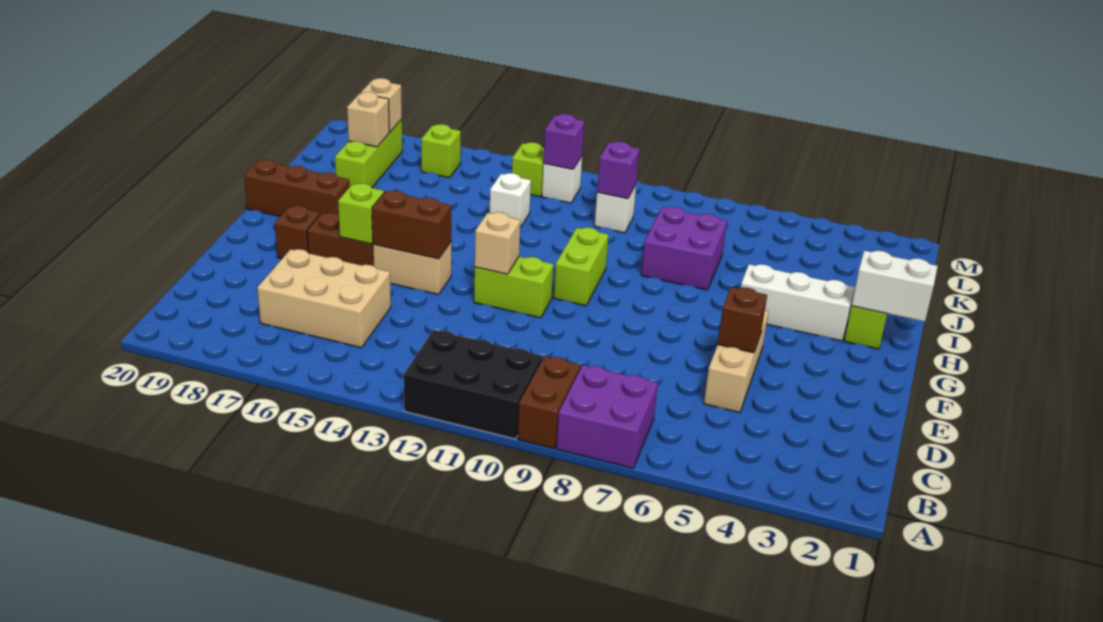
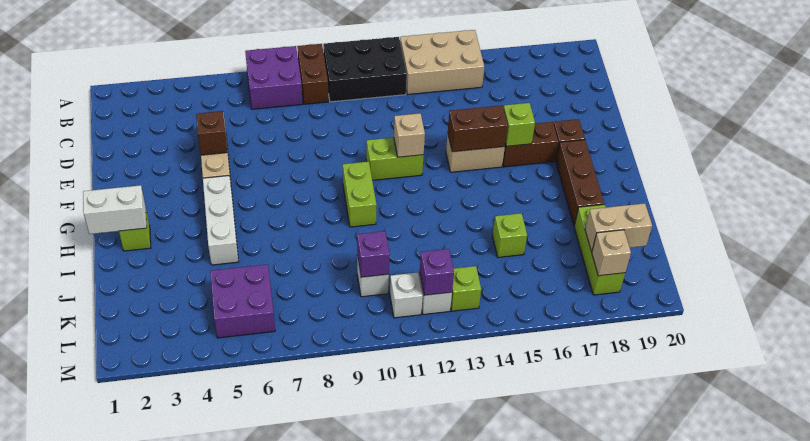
tan brick C15:D17 level 1 -> tan brick A13:B15 level 1
white brick H3:H5 level 1 -> white brick G5:I5 level 1
brown brick H18:H20 level 1 -> brown brick G18:I18 level 1
purple brick I7:J8 level 1 -> purple brick K5:L6 level 1
white brick J13 level 1 -> white brick L11 level 1
tan brick K18 level 2 -> tan brick K18:K19 level 2
lime brick L16 level 1 -> lime brick J15 level 1

